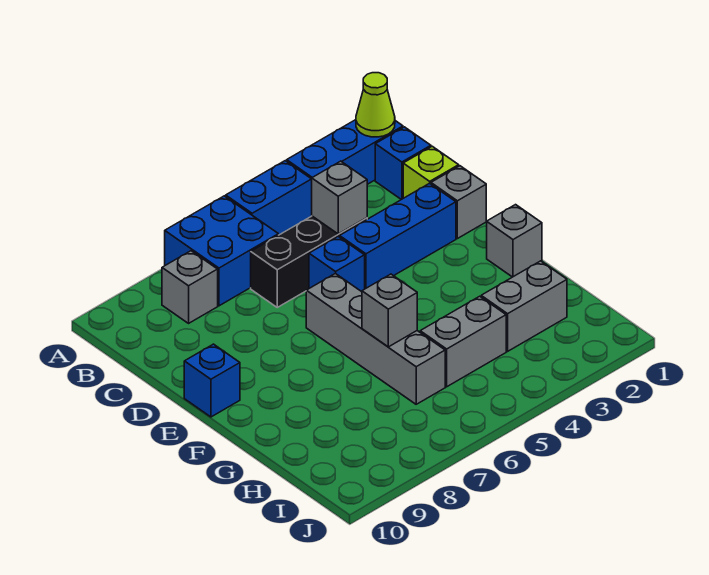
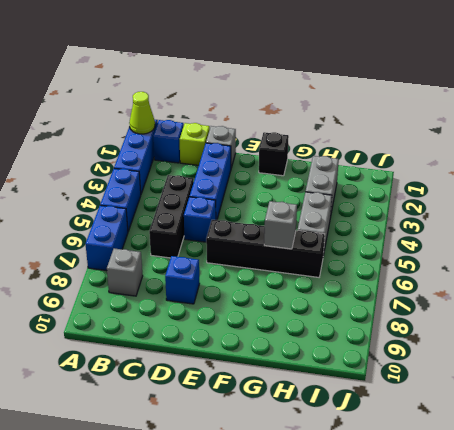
blue brick A6:B7 level 1 -> blue brick A6:A7 level 1
grey brick C4 level 2 -> none
grey brick E6:H6 level 1 -> black brick E6:H6 level 1
blue brick E10 level 1 -> blue brick D8 level 1
grey brick F1 level 1 -> black brick F1 level 1

